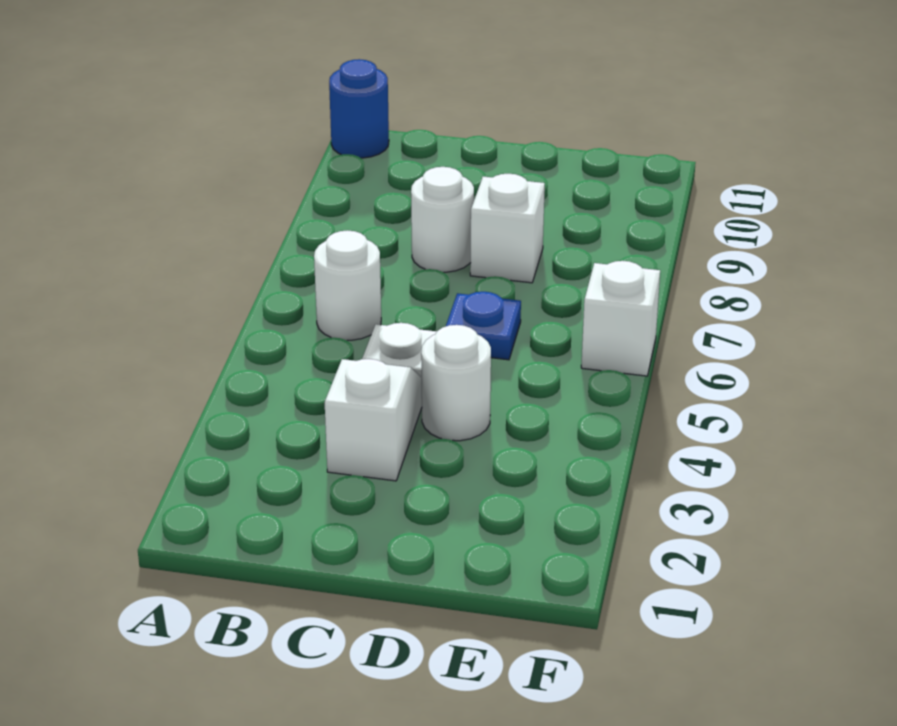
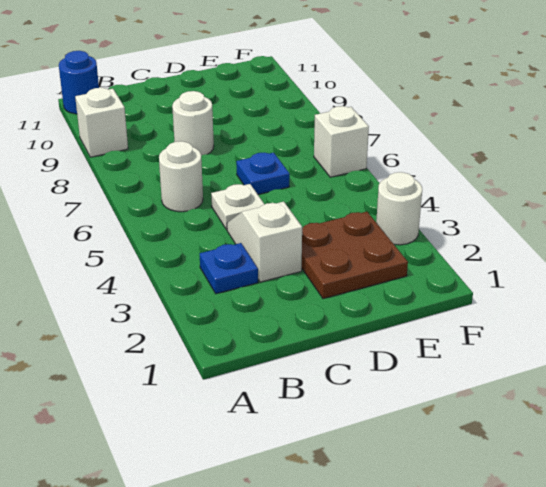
none -> blue plate B3 level 1
none -> brown plate D2:E3 level 1
white round brick D4 level 1 -> white round brick F3 level 1
white brick D8 level 1 -> white brick A9 level 1

